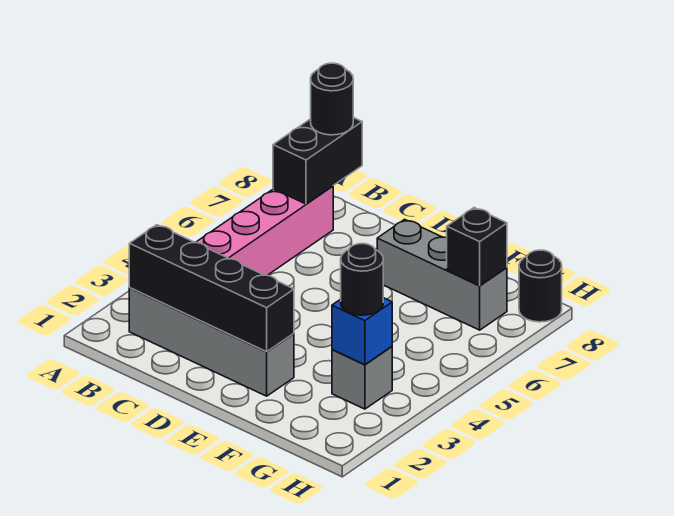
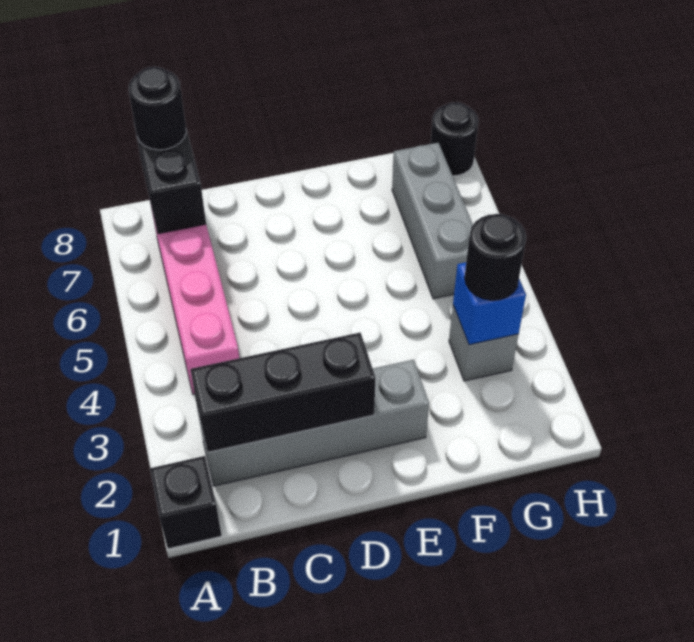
black brick B2:E2 level 2 -> black brick B2:D2 level 2
grey brick E7:G7 level 1 -> grey brick G5:G7 level 1
black brick G7 level 2 -> black brick A1 level 1

